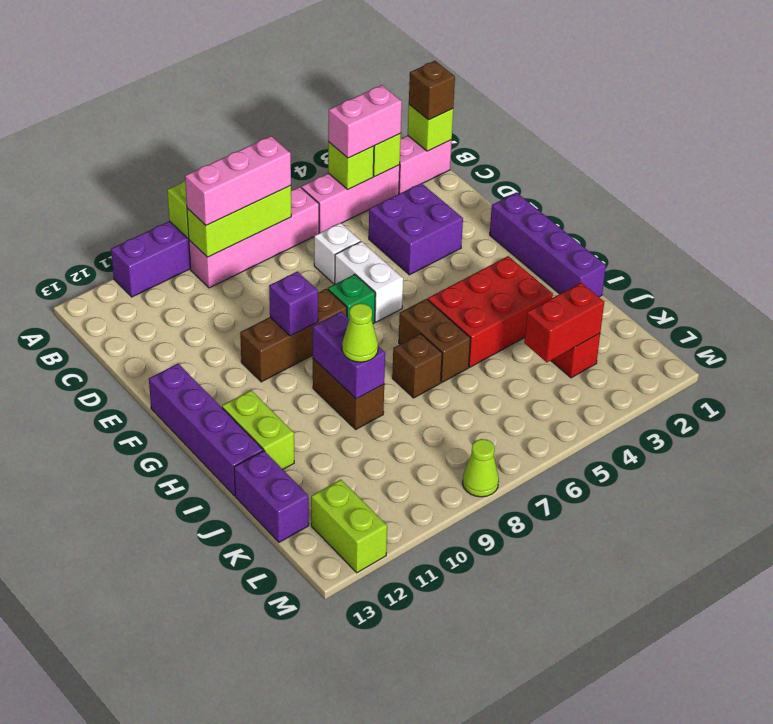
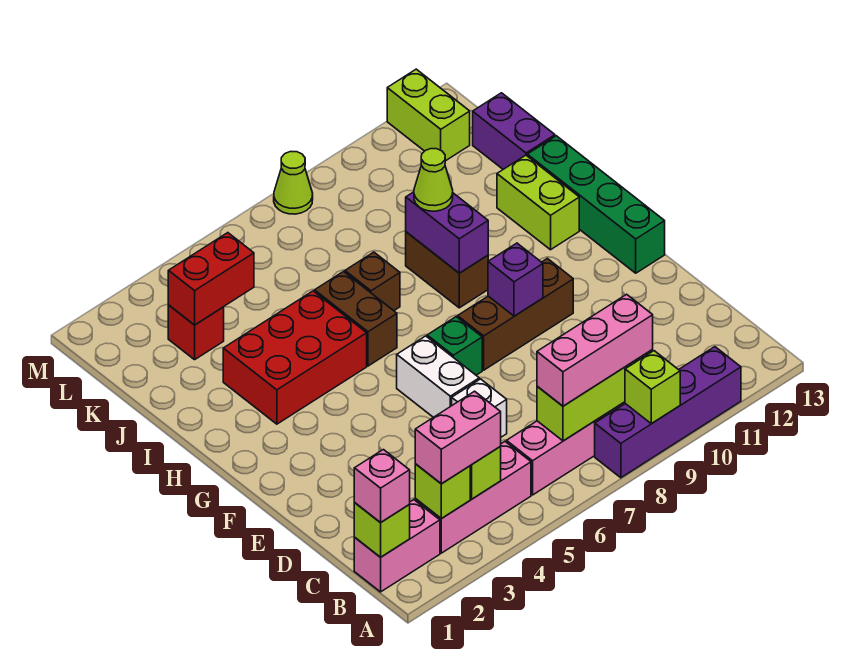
brown brick B1 level 3 -> pink brick B1 level 3
purple brick D3:E4 level 1 -> none
purple brick F1:I1 level 1 -> none
purple brick F13:I13 level 1 -> green brick F13:I13 level 1

